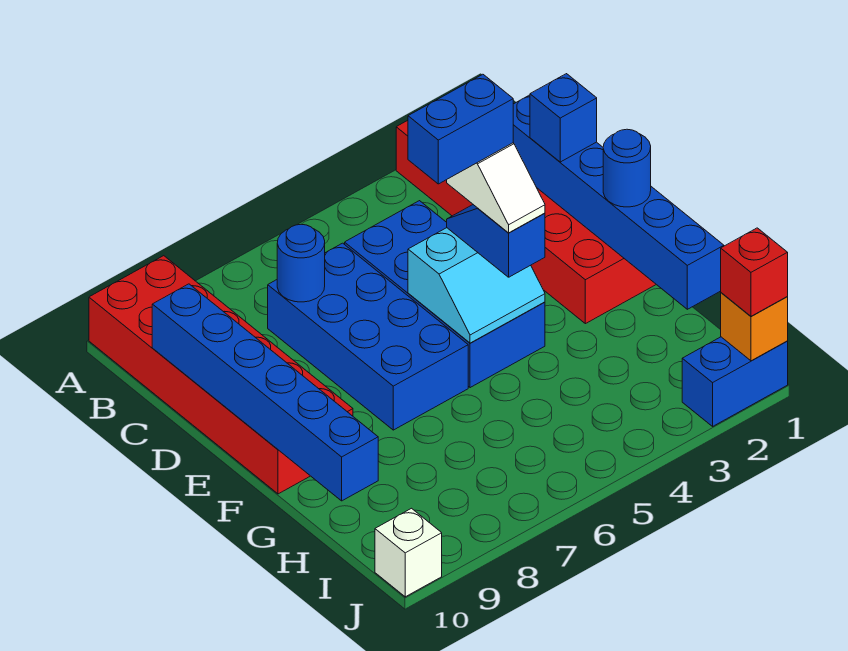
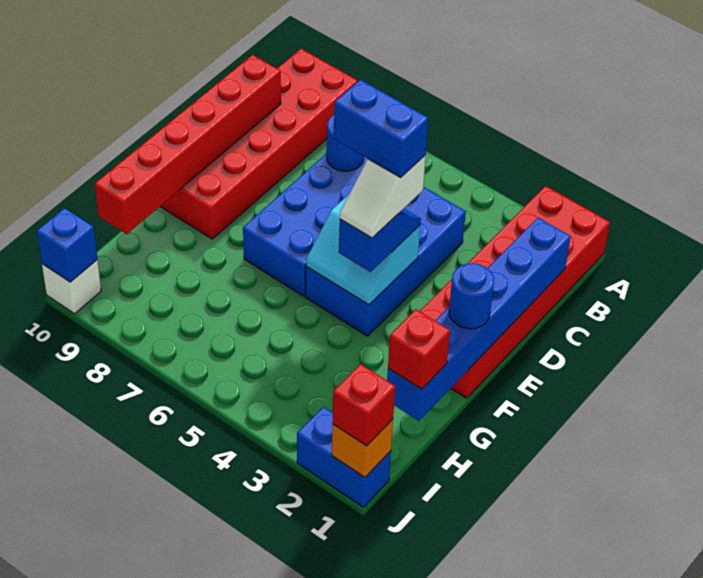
blue brick C10:H10 level 2 -> red brick C10:H10 level 2
blue brick D1 level 3 -> blue brick J10 level 2
none -> red brick H1 level 3

